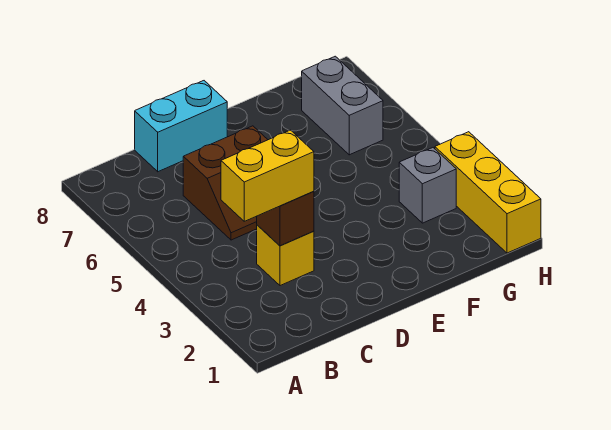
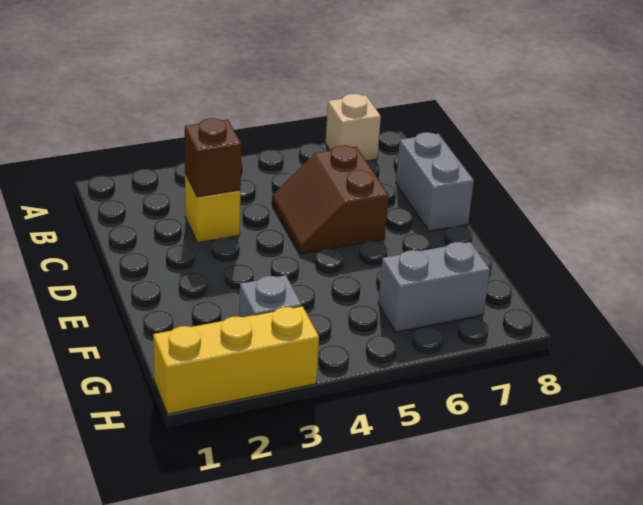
none -> tan brick A7 level 1
yellow brick B3:C3 level 3 -> none
cyan brick C8:D8 level 1 -> grey brick C8:D8 level 1

